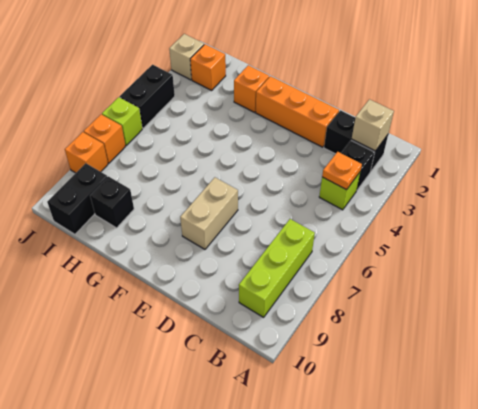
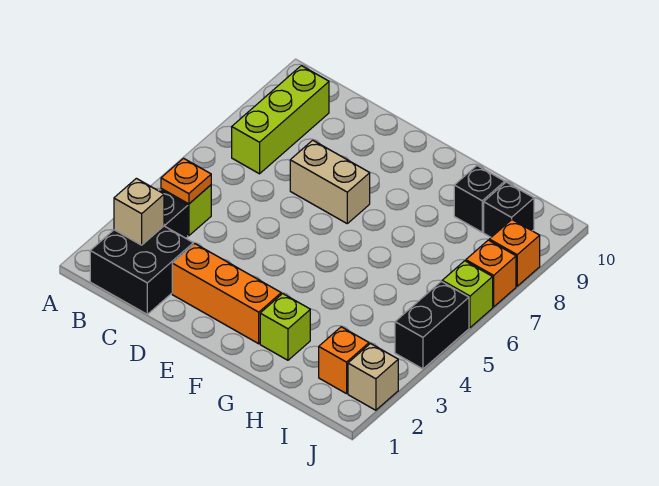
black brick B2:C2 level 1 -> black brick B1:C2 level 1
tan brick E7:E8 level 1 -> tan brick D7:E7 level 1
orange brick G2 level 1 -> lime brick G2 level 1
black brick I9:I10 level 1 -> black brick I9 level 1

